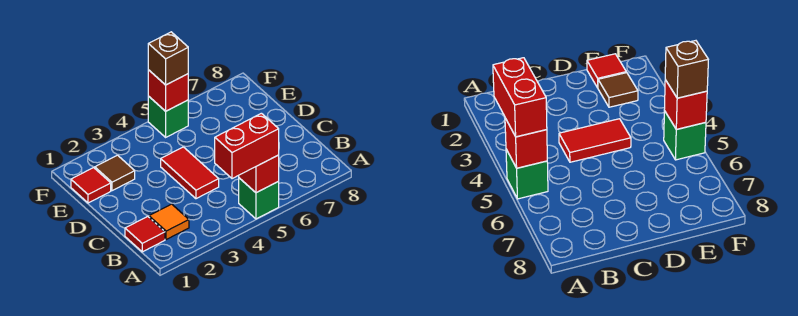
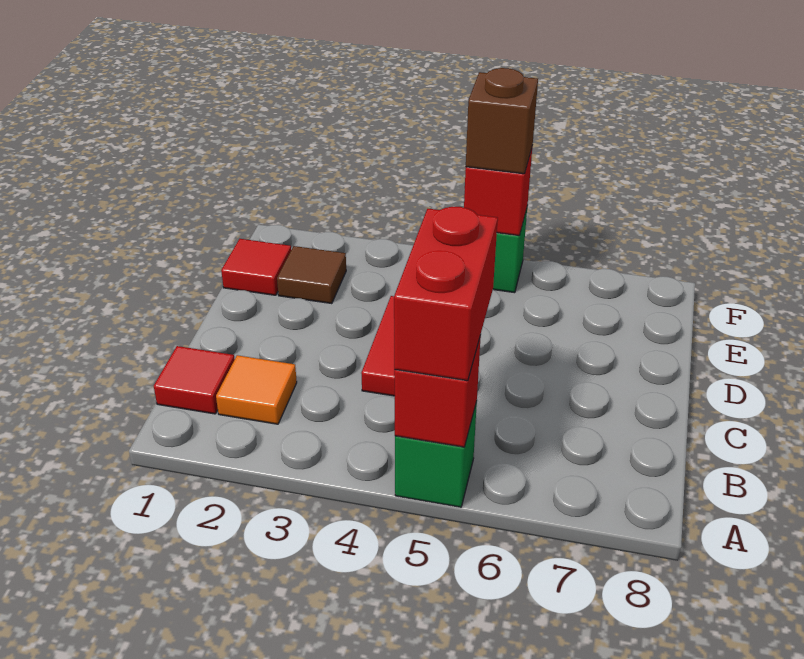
red brick A4:A5 level 3 -> red brick A5:B5 level 3

